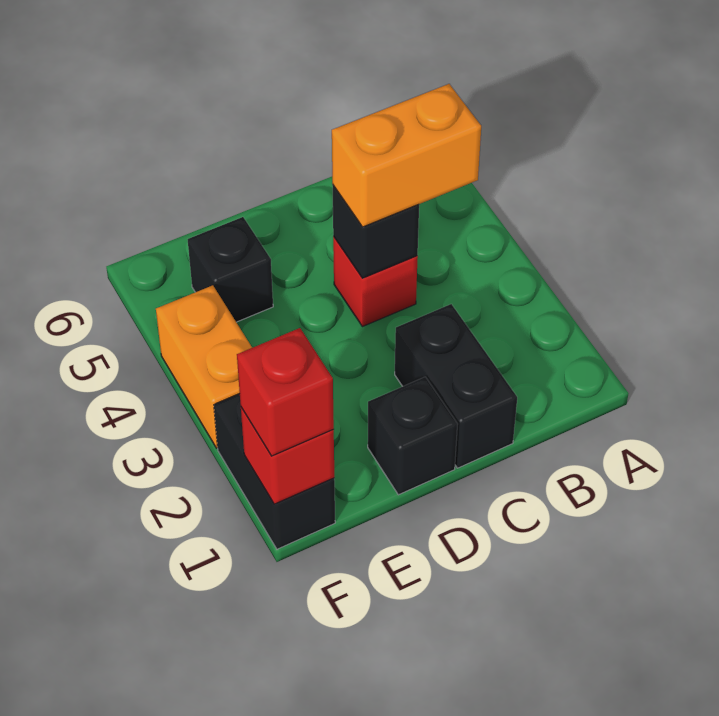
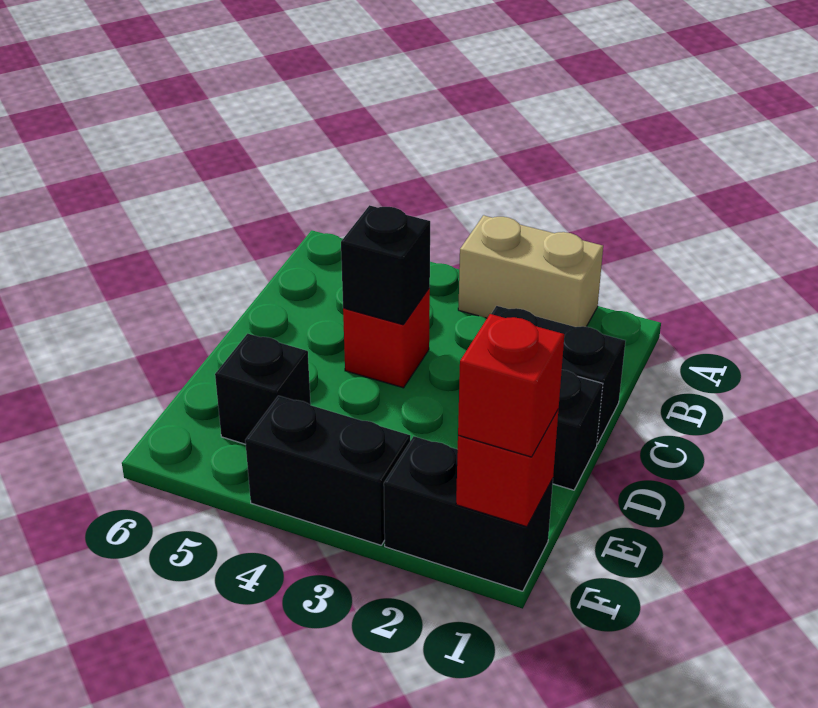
none -> tan brick A2:A3 level 1
orange brick B4:C4 level 3 -> none
orange brick F3:F4 level 1 -> black brick F3:F4 level 1

